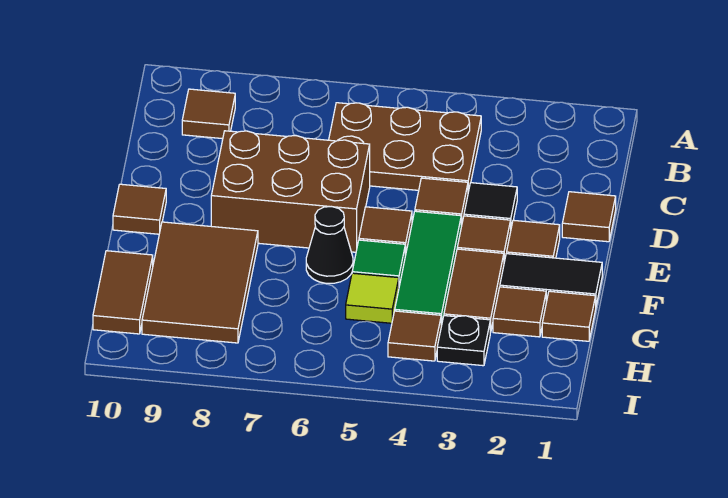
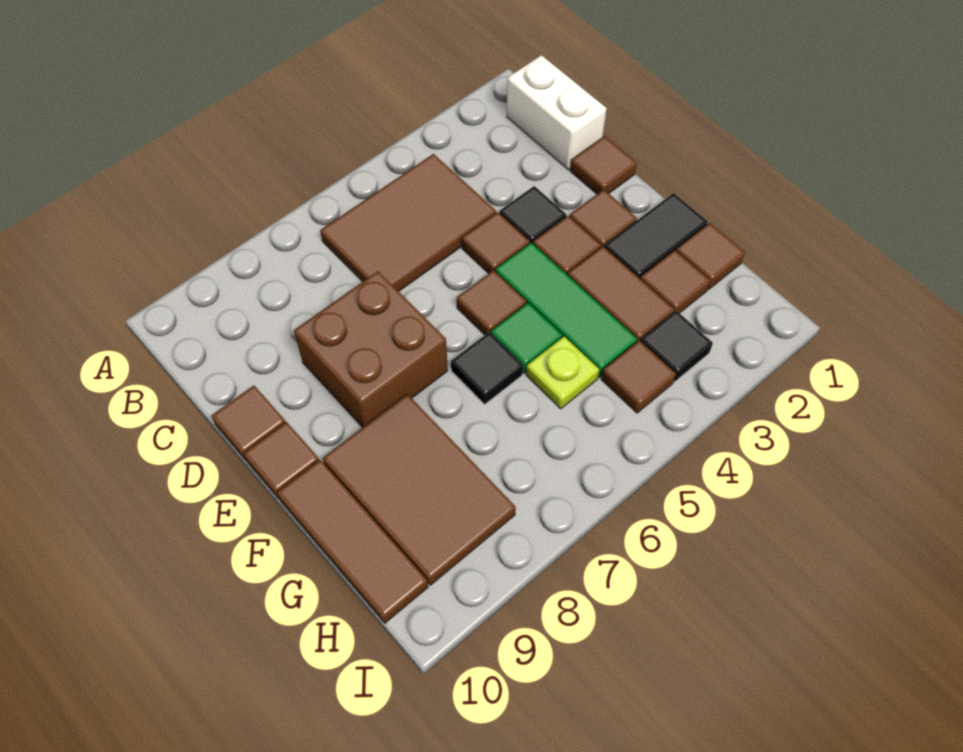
none -> white brick B1:C1 level 1
brown plate B4:C6 level 1 -> brown tile B4:C6 level 1
brown tile B9 level 1 -> brown tile D10 level 1
brown brick D6:E8 level 1 -> brown brick D7:E8 level 1
black cone F6 level 1 -> black tile F6 level 1
lime tile G5 level 1 -> lime plate G5 level 1
brown tile G10:H10 level 1 -> brown tile F10:H10 level 1
black plate H3 level 1 -> black tile H3 level 1

